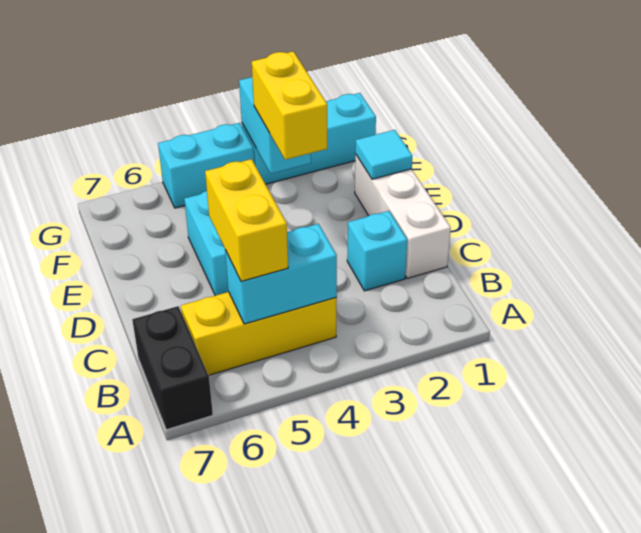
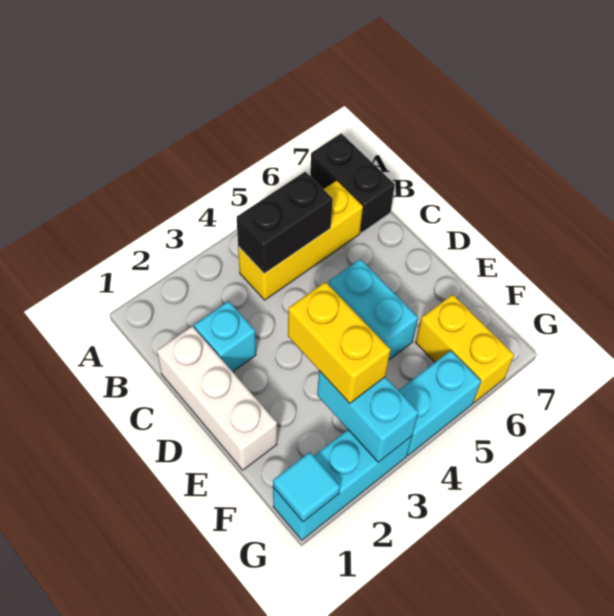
cyan brick B4:B5 level 2 -> black brick B4:B5 level 2
yellow brick B5:C5 level 3 -> yellow brick F6:G6 level 1
cyan tile E1 level 2 -> cyan tile G1 level 2

